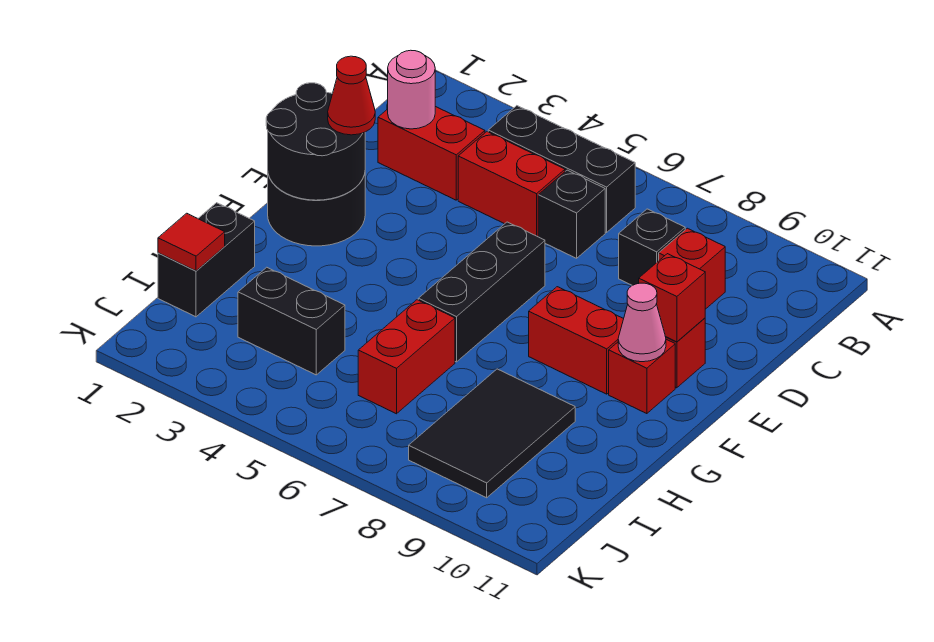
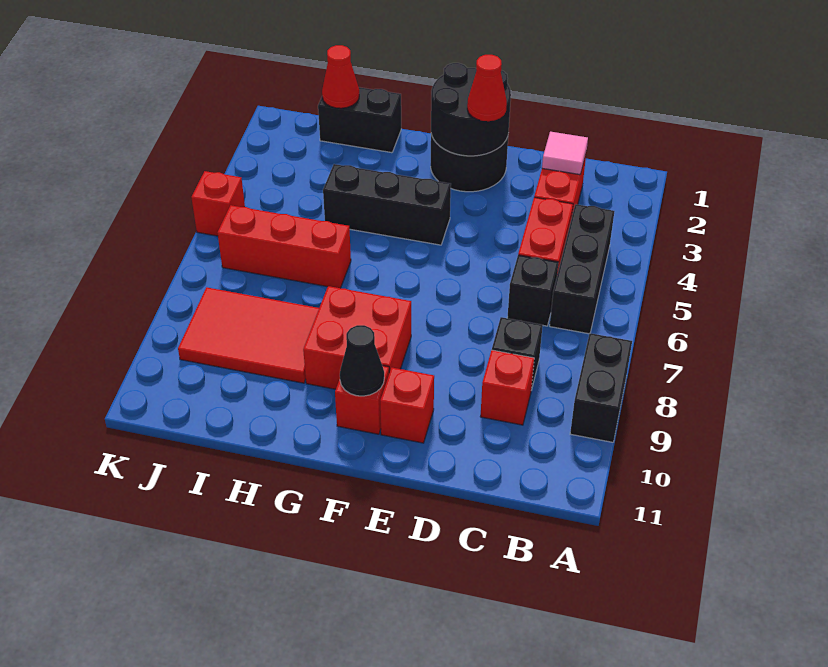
pink round brick C2 level 2 -> pink tile C2 level 2
black brick E6:G6 level 1 -> black brick F4:H4 level 1
red brick E10 level 2 -> red brick K5 level 1
red brick F8:F9 level 1 -> red brick F8:G9 level 1
pink cone F10 level 2 -> black cone F10 level 2
red brick H6:I6 level 1 -> red brick H6:J6 level 1
black tile H8:J9 level 1 -> red tile H8:J9 level 1
red tile I1 level 2 -> red cone I1 level 2
black brick I3:I4 level 1 -> black brick A8:A9 level 1

